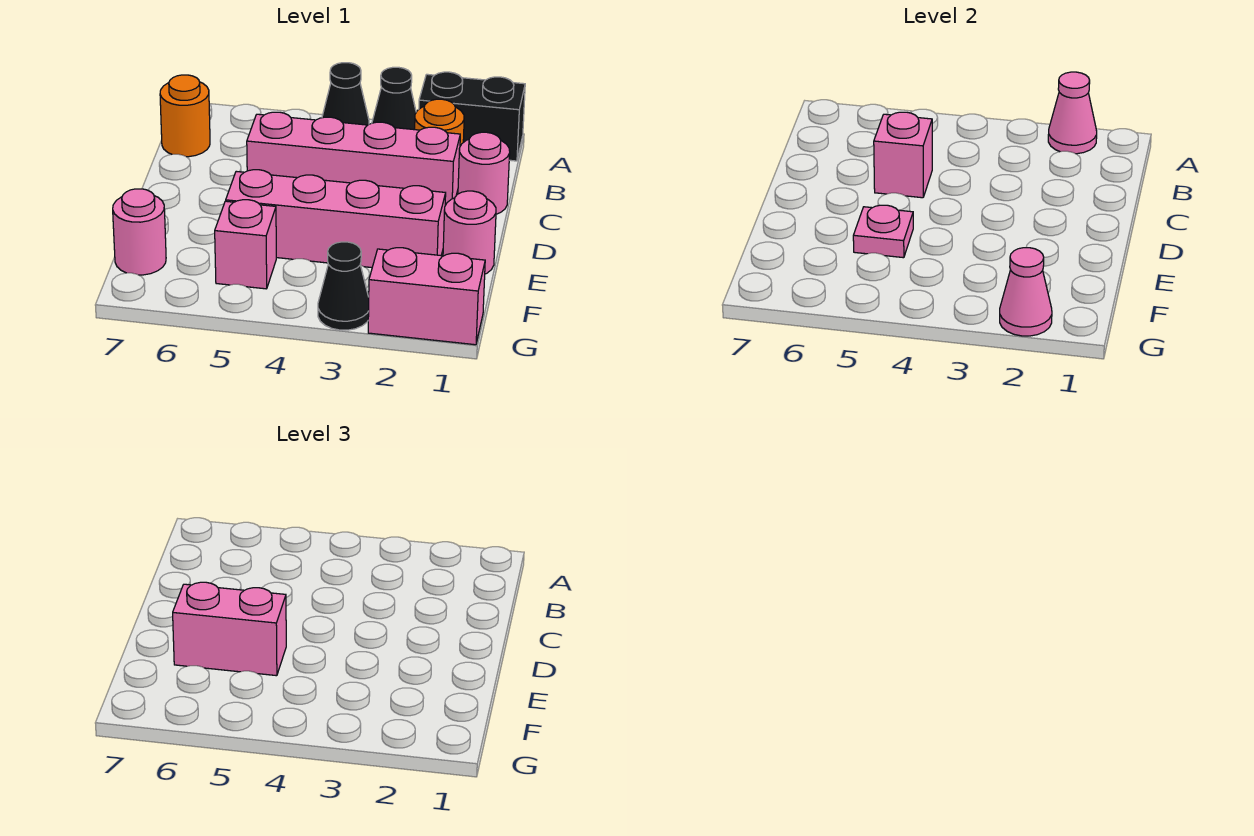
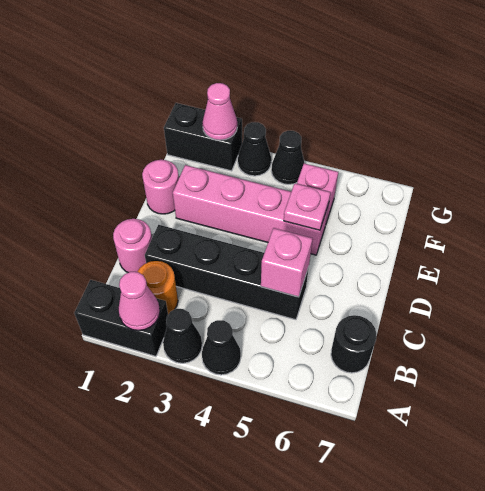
orange round brick B7 level 1 -> black round brick B7 level 1
pink brick C2:C5 level 1 -> black brick C2:C5 level 1
pink brick E5:E6 level 3 -> none
pink round brick F7 level 1 -> none
pink brick G1:G2 level 1 -> black brick G1:G2 level 1
none -> black cone G4 level 1

